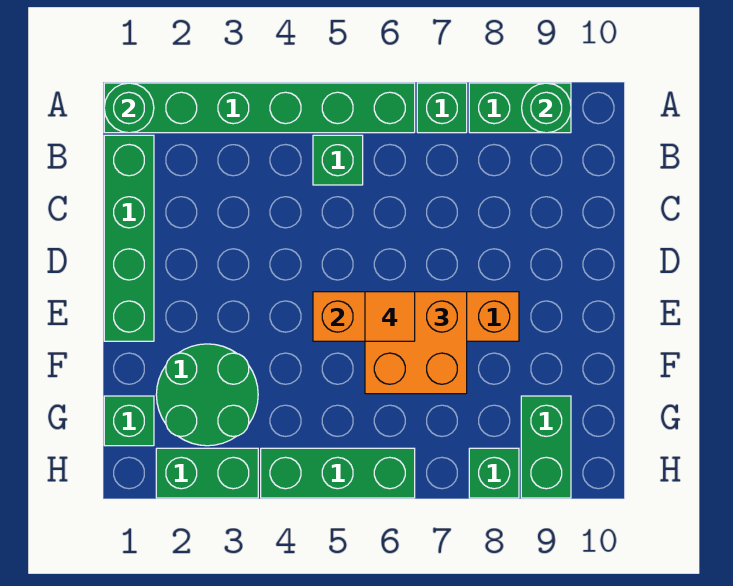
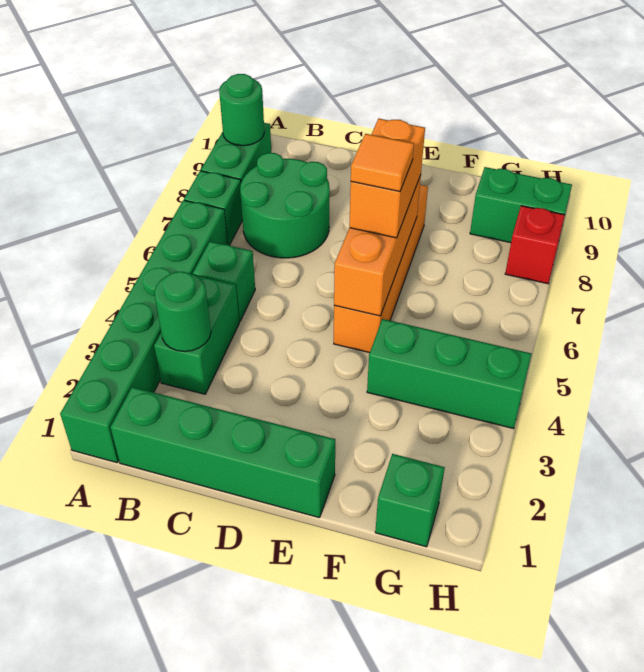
green round brick A1 level 2 -> green round brick B3 level 2
orange brick E6:F7 level 3 -> orange brick E6:E7 level 3
green round brick F2:G3 level 1 -> green round brick B7:C8 level 1
green brick H2:H3 level 1 -> green brick B3:B4 level 1
green brick H4:H6 level 1 -> green brick F4:H4 level 1
green brick H8 level 1 -> red brick H8 level 1

